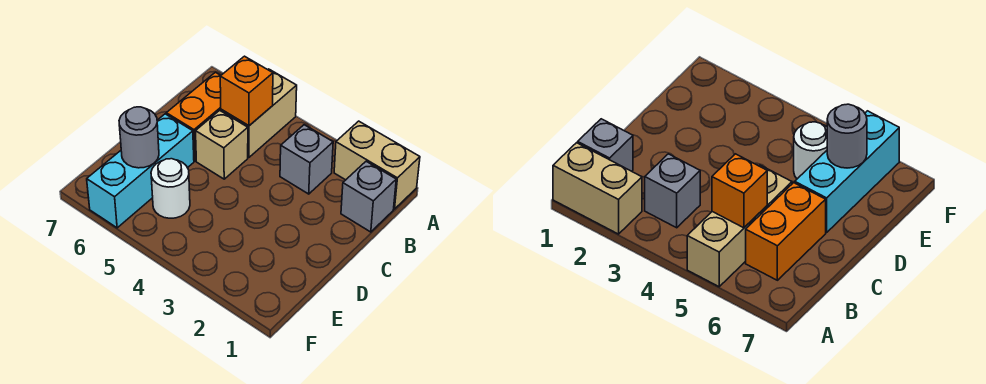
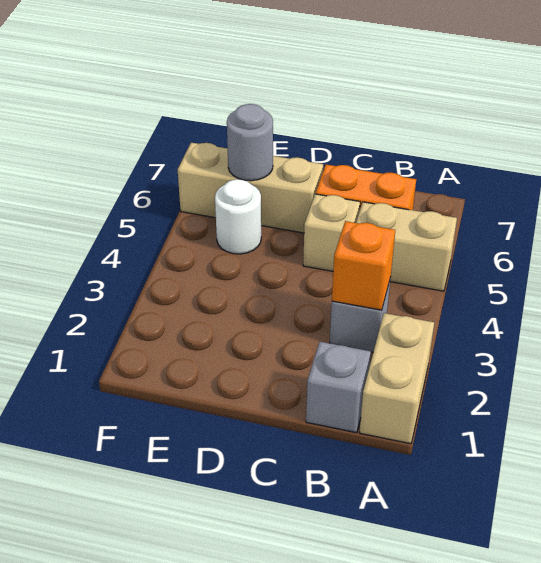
orange brick B5 level 2 -> orange brick B3 level 2
cyan brick D6:F6 level 1 -> tan brick D6:F6 level 1

